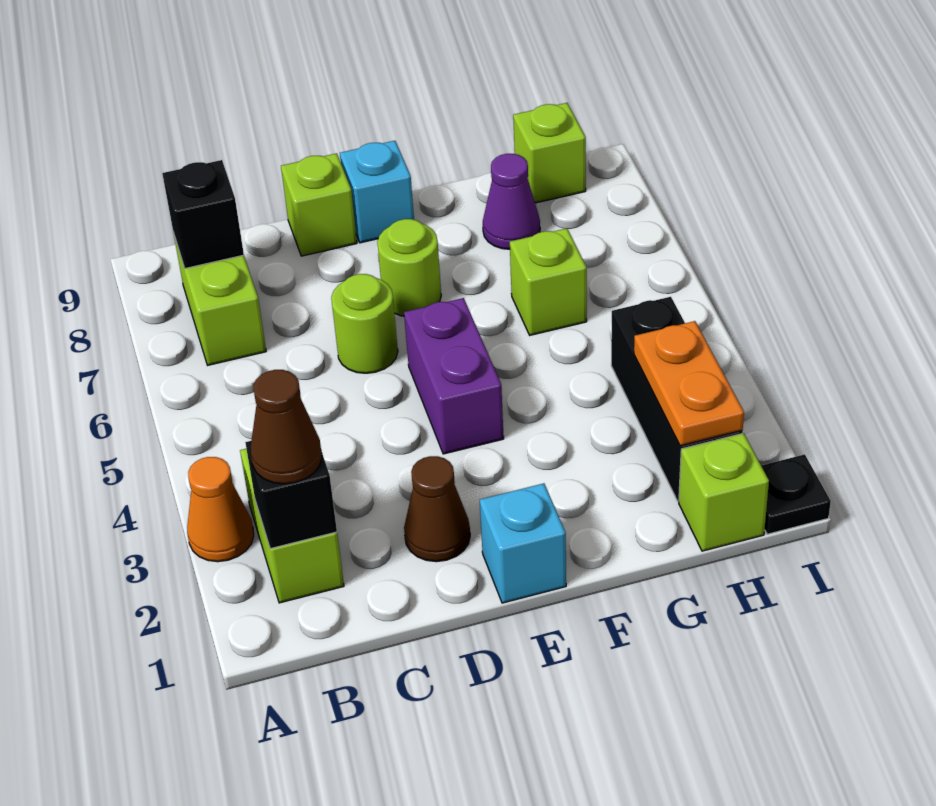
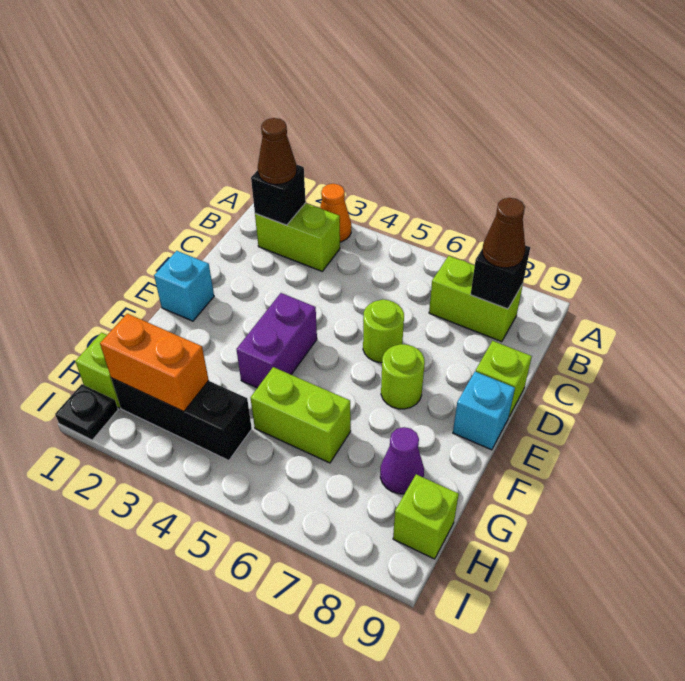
brown cone D2 level 1 -> brown cone B8 level 3
purple brick E4:E5 level 1 -> purple brick E4:F4 level 1
lime brick G6 level 1 -> lime brick G5:G6 level 1
orange plate H2:H3 level 2 -> orange brick H2:H3 level 2

